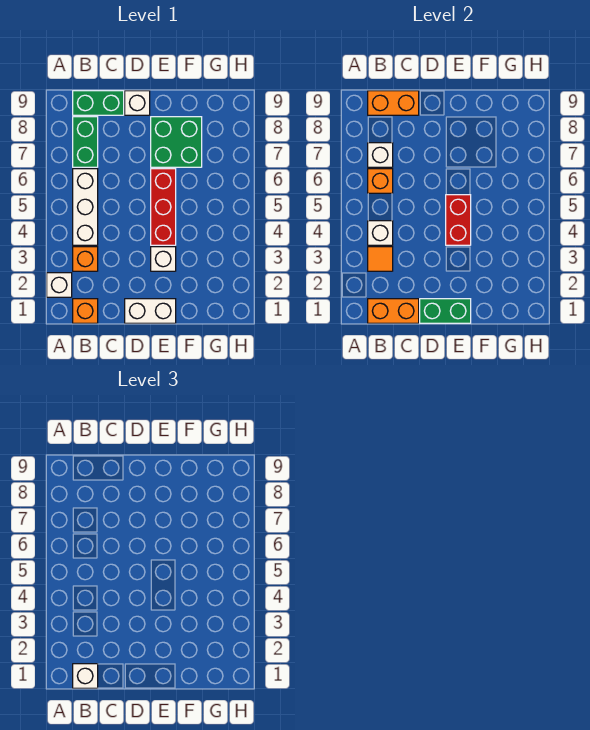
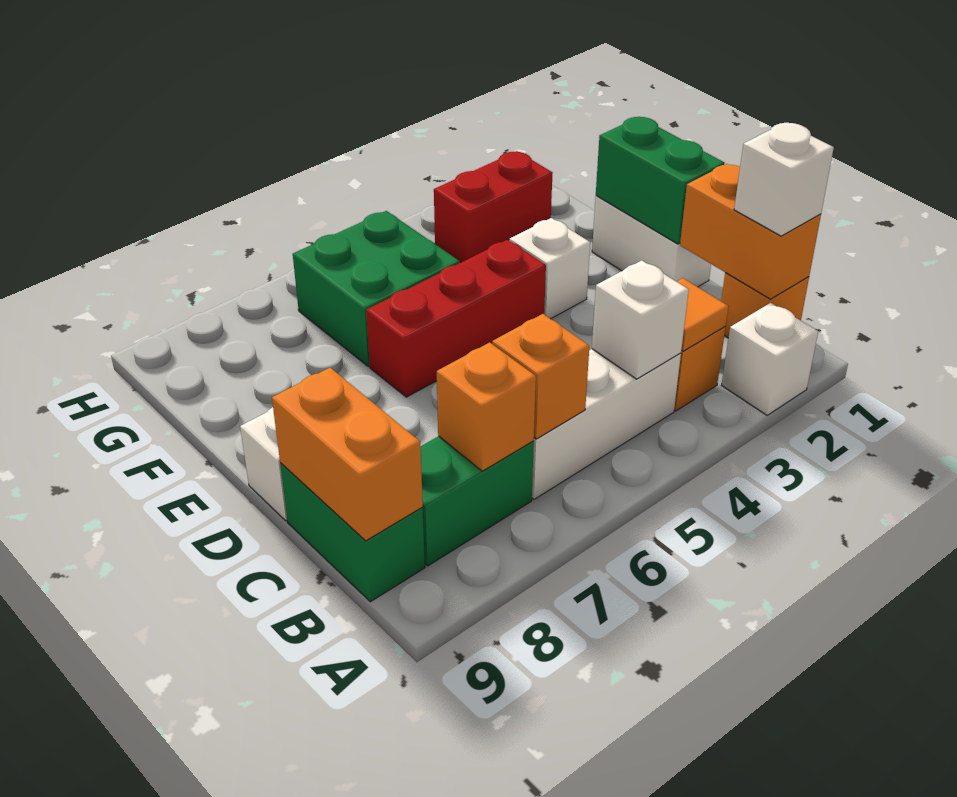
white brick B7 level 2 -> orange brick B7 level 2
red brick E4:E5 level 2 -> red brick G2:G3 level 1
green brick E7:F8 level 1 -> green brick F5:G6 level 1

